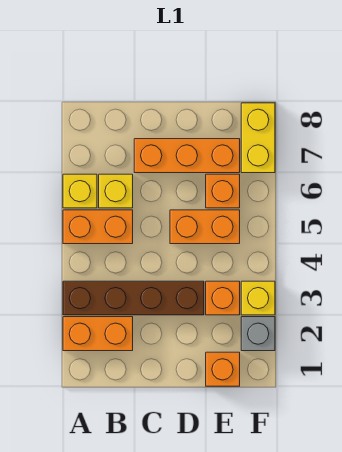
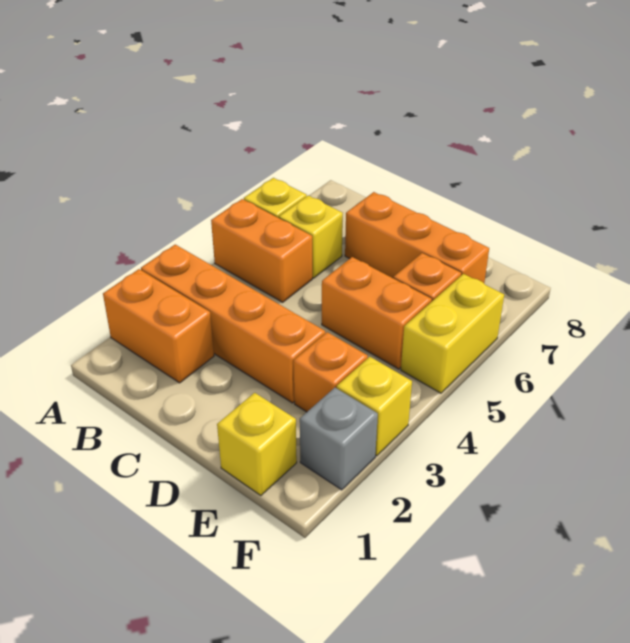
brown brick A3:D3 level 1 -> orange brick A3:D3 level 1
orange brick E1 level 1 -> yellow brick E1 level 1
yellow brick F7:F8 level 1 -> yellow brick F5:F6 level 1

